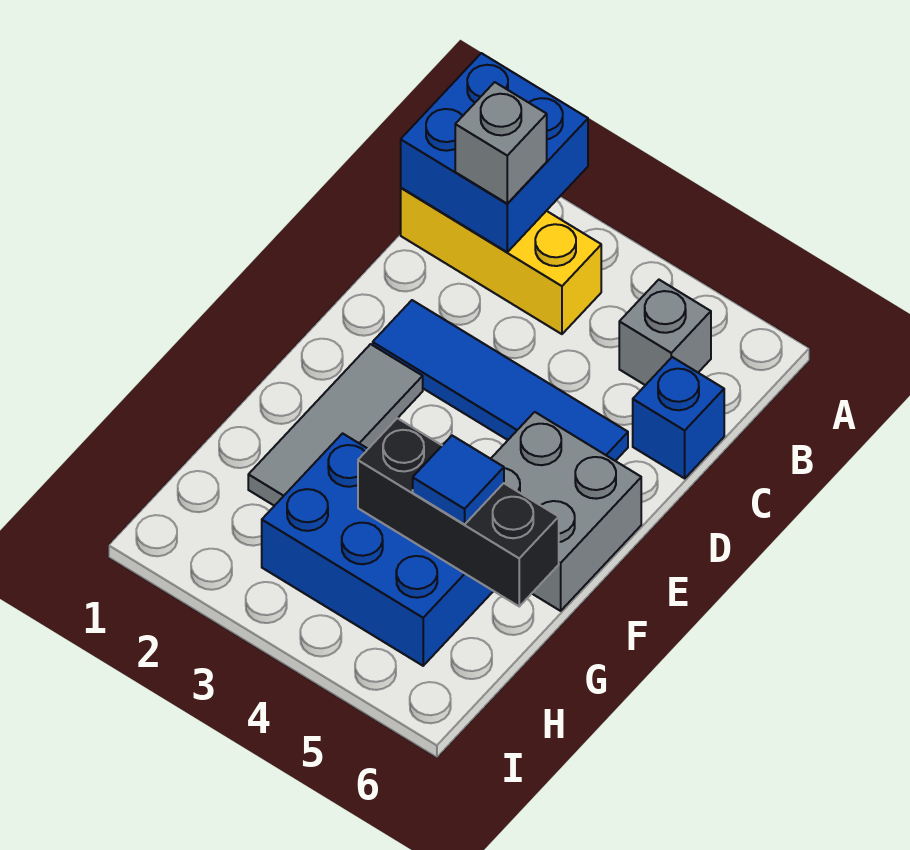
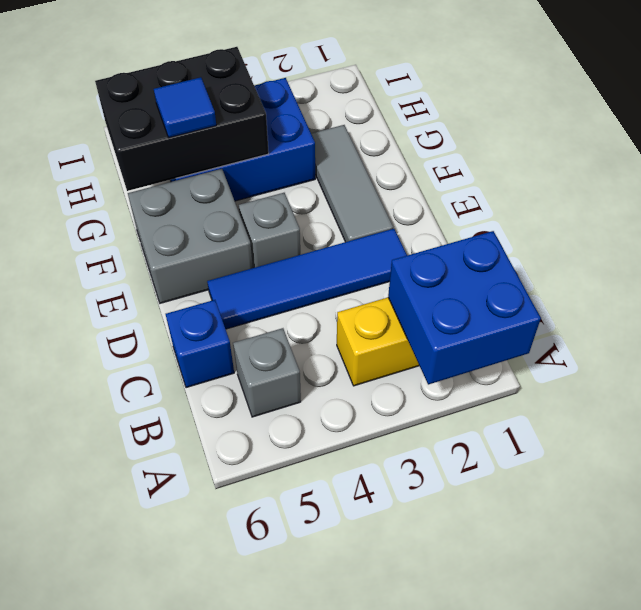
grey brick B2 level 3 -> grey brick E4 level 1
black brick G4:G6 level 2 -> black brick G4:H6 level 2

